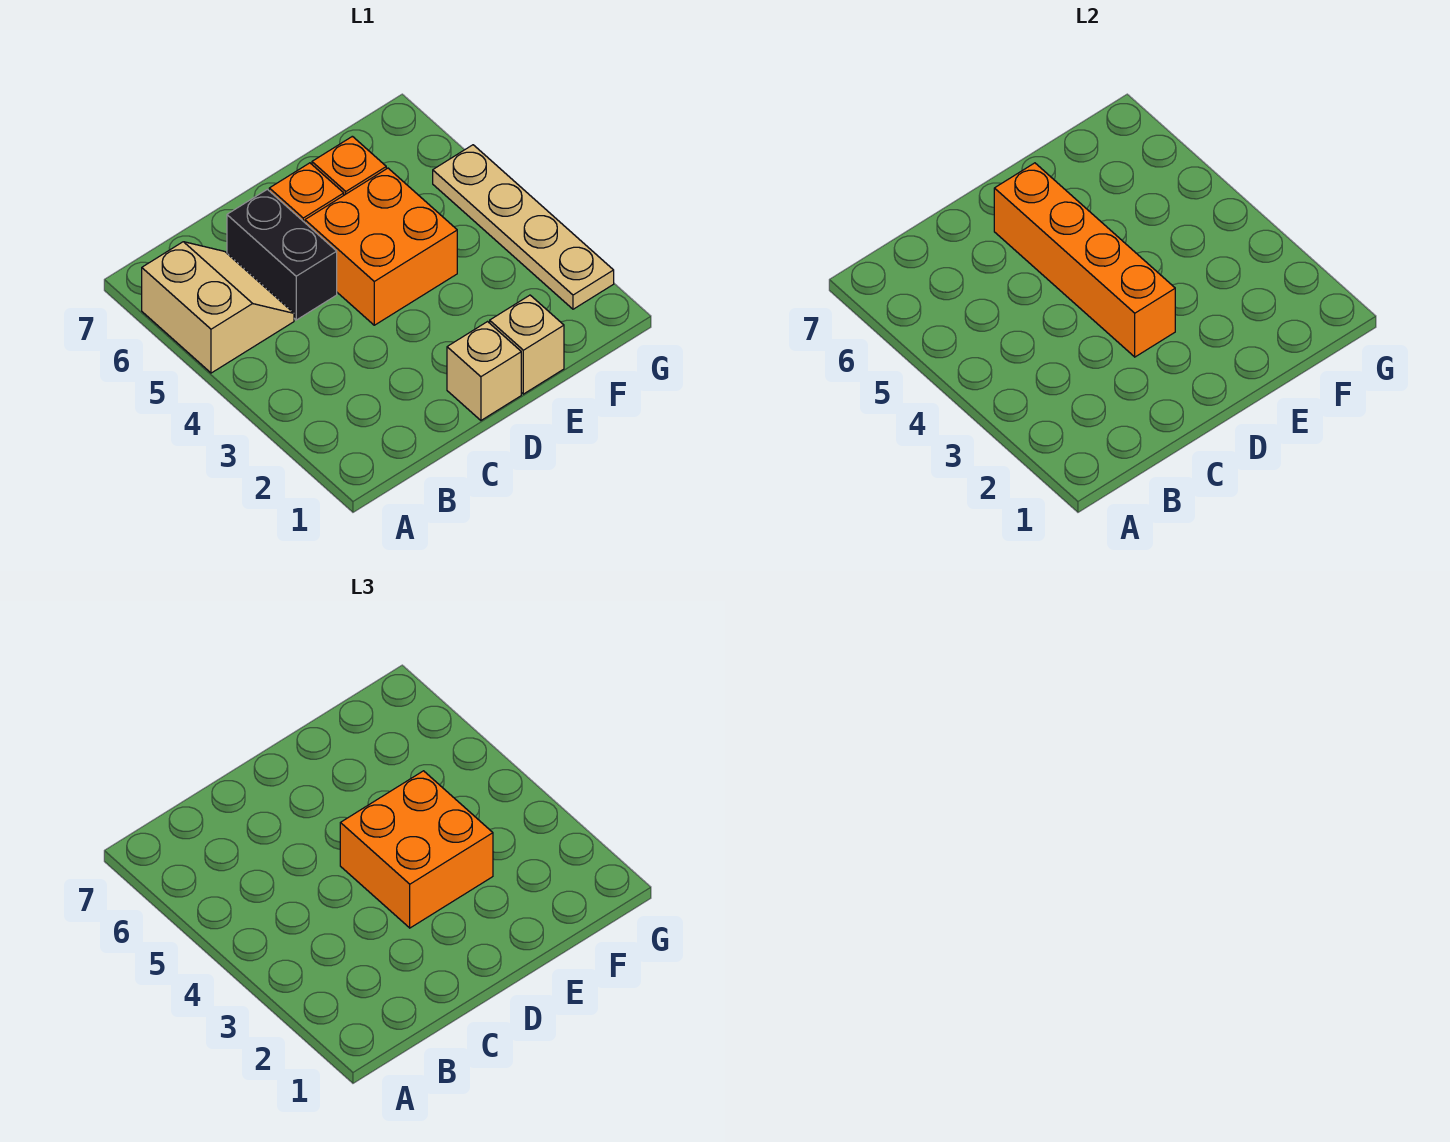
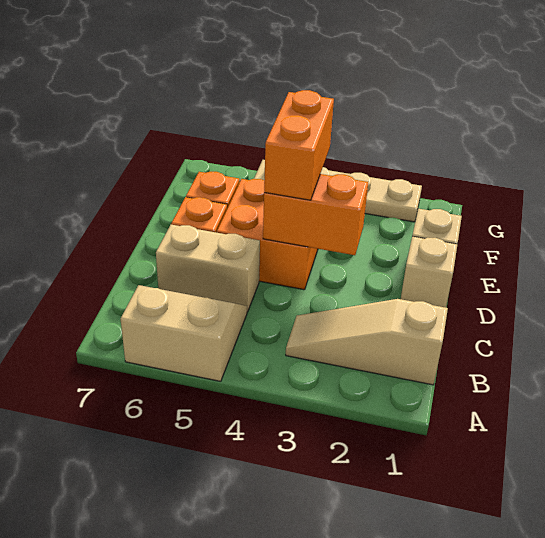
none -> tan slope B1:B3 level 1 top 1
black brick C5:C6 level 1 -> tan brick C5:C6 level 1
orange brick D3:D6 level 2 -> orange brick D3:D4 level 2
orange brick D3:E4 level 3 -> orange brick D4:E4 level 3

